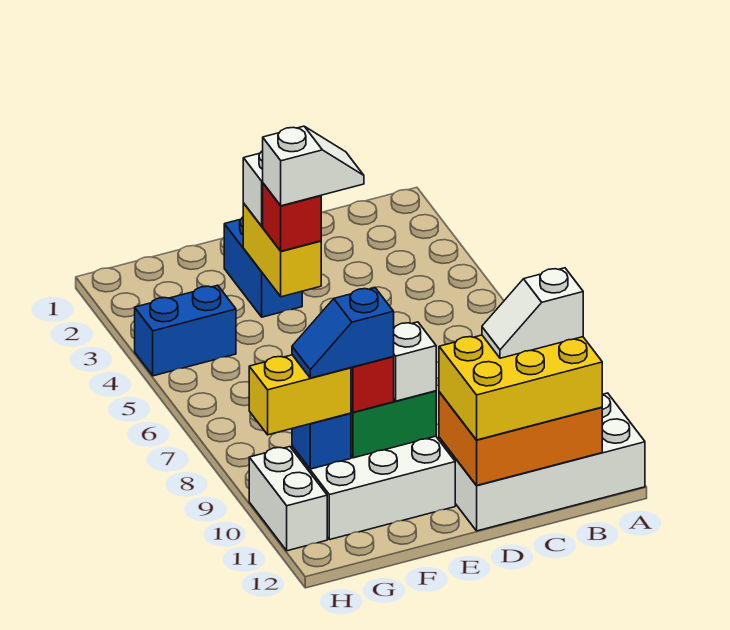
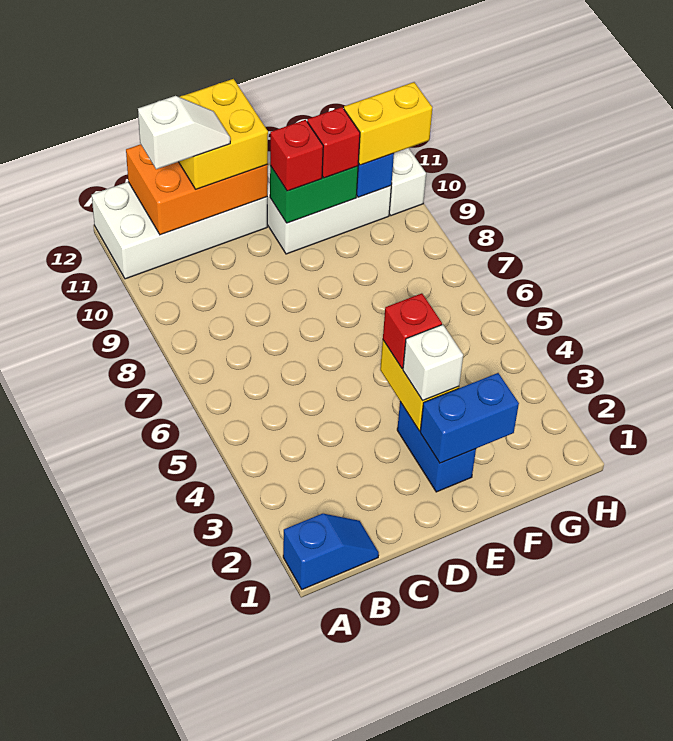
yellow brick B11:D12 level 3 -> yellow brick C11:D12 level 3
white slope D4:E4 level 4 top E -> none
white brick E10 level 3 -> red brick E10 level 3
blue slope F10:G10 level 4 top F -> blue slope A1:B1 level 1 top A
blue brick G4:H4 level 1 -> blue brick E2:F2 level 2

